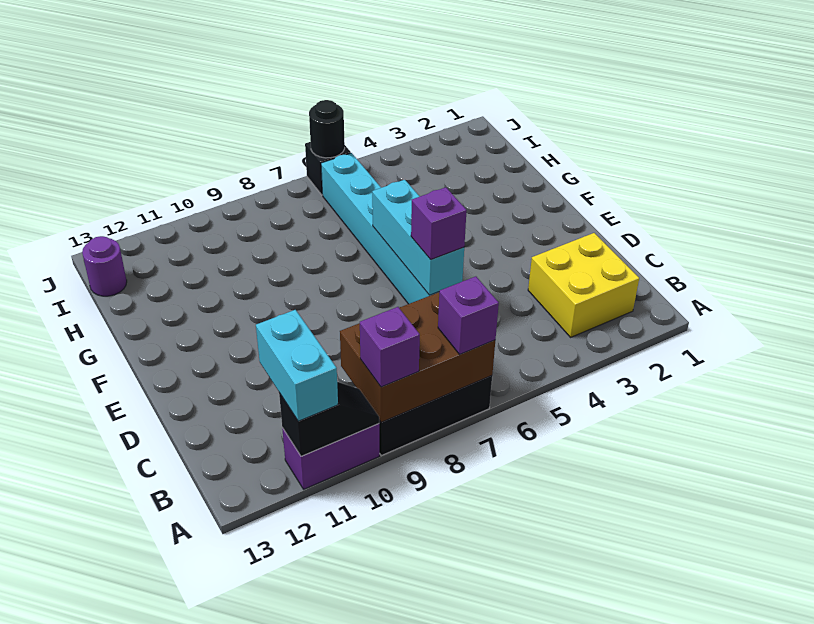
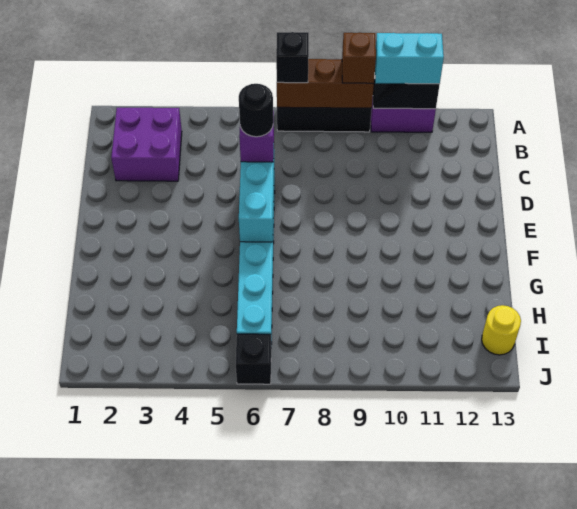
brown brick A7:B9 level 2 -> brown brick A7:A9 level 2
purple brick A7 level 3 -> black brick A7 level 3
purple brick A9 level 3 -> brown brick A9 level 3
cyan brick A11:B11 level 3 -> cyan brick A10:A11 level 3
yellow brick B2:C3 level 1 -> purple brick B2:C3 level 1
purple round brick I13 level 1 -> yellow round brick I13 level 1
black round brick J6 level 2 -> black round brick D6 level 4

